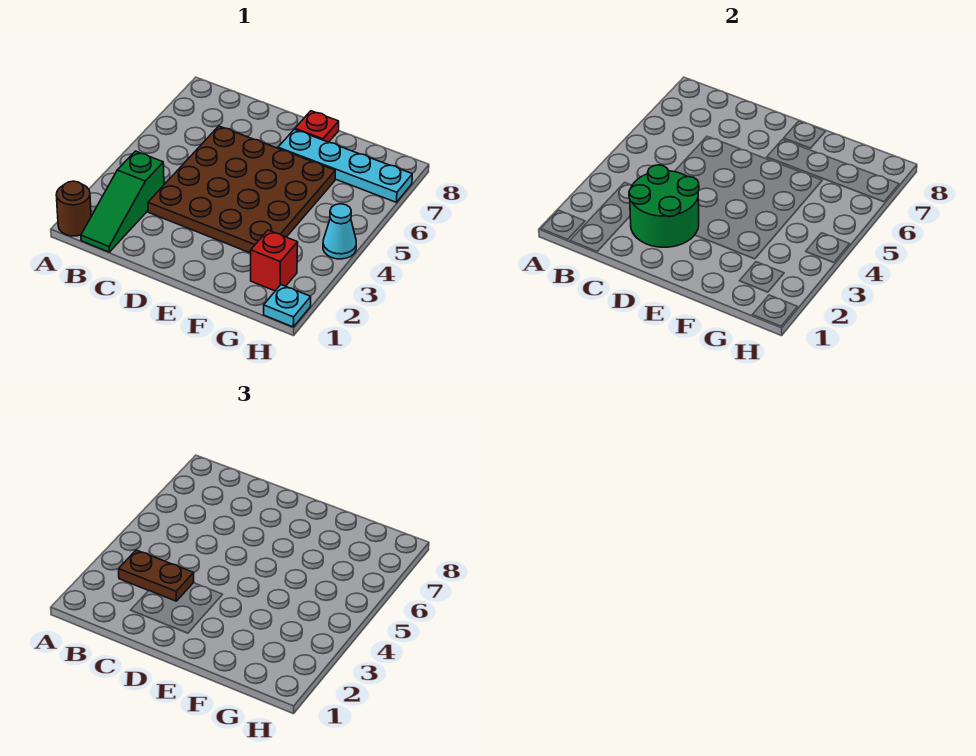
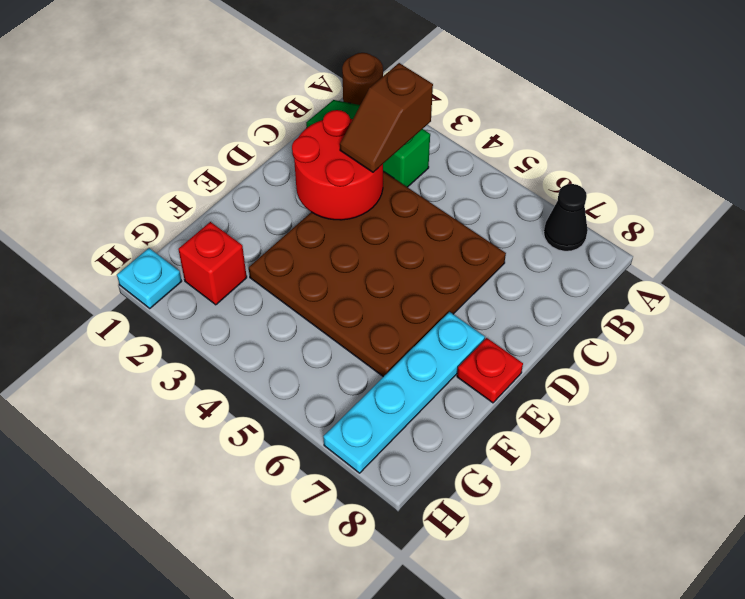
none -> black cone A7 level 1
brown plate B3:C3 level 3 -> brown slope B3:C3 level 3 top B
green round brick C2:D3 level 2 -> red round brick C2:D3 level 2
cyan cone H4 level 1 -> none

